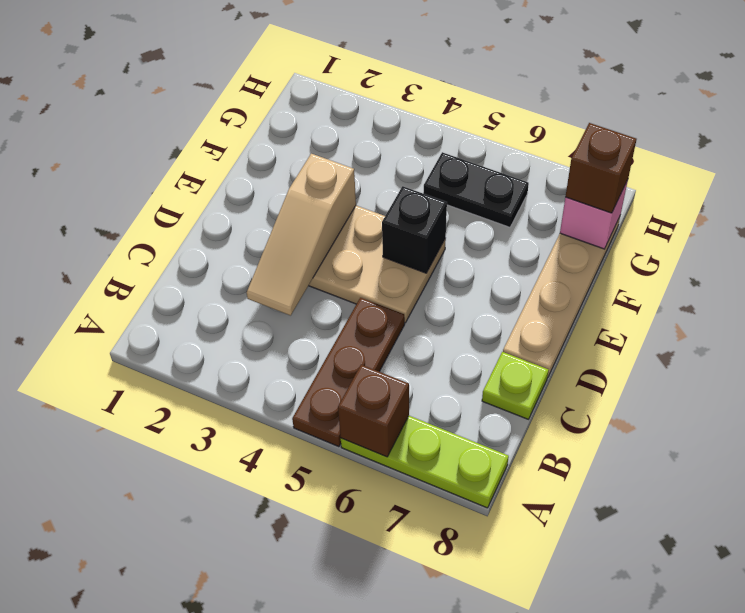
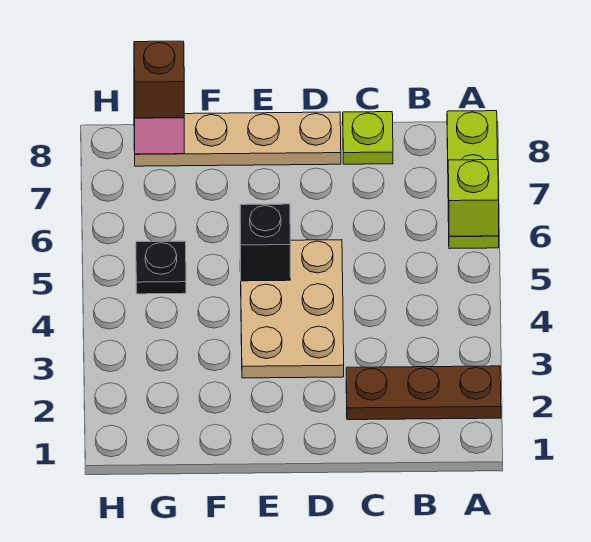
brown plate A5:C5 level 1 -> brown plate A2:C2 level 1
brown brick A6 level 2 -> lime brick A6 level 2
tan slope C3:E3 level 2 top E -> none
black plate G5:G6 level 1 -> black plate G5 level 1

